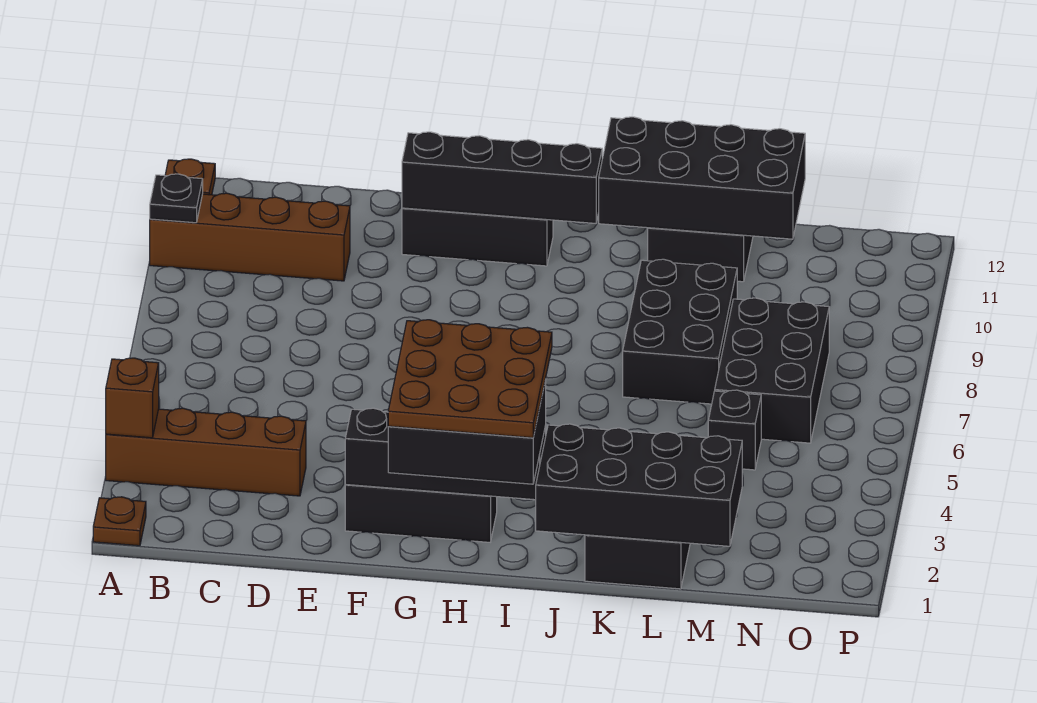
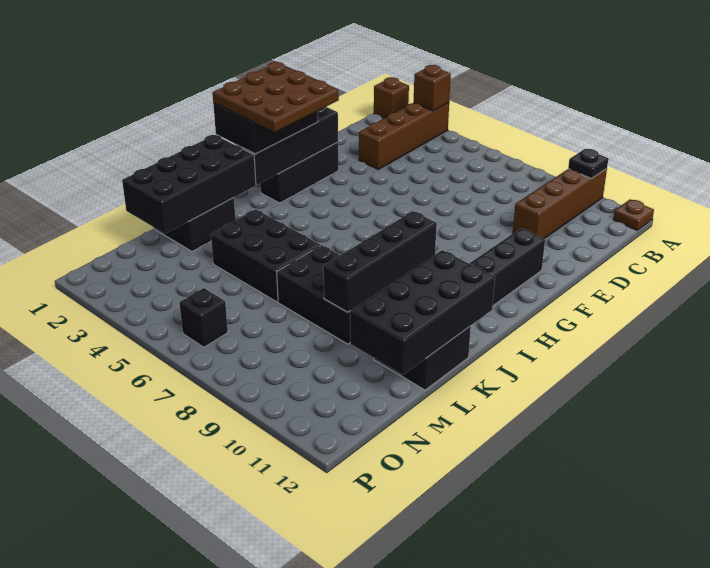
brown plate A1 level 1 -> brown brick A1 level 1
black brick F11:I11 level 2 -> black brick I9:L9 level 2
black brick M5 level 1 -> black brick O6 level 1
black brick M6:N8 level 1 -> black brick K4:L6 level 1

